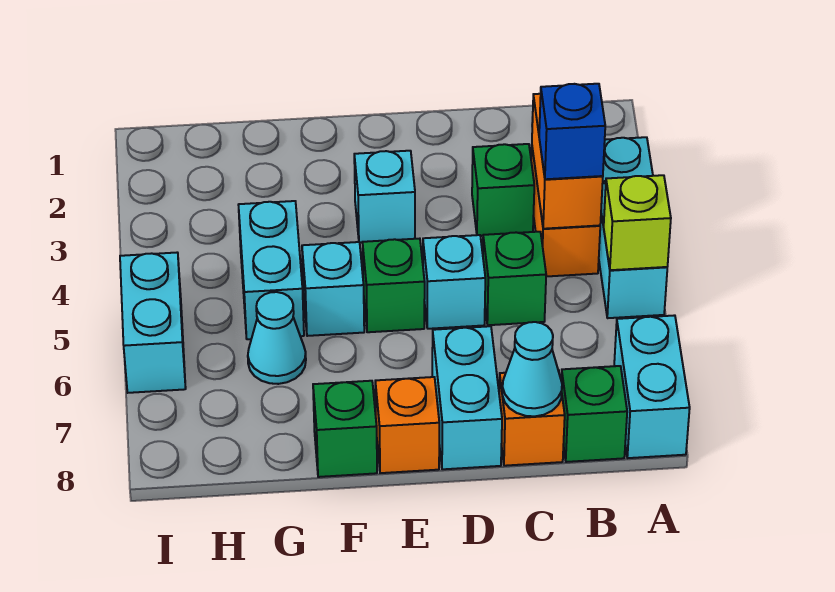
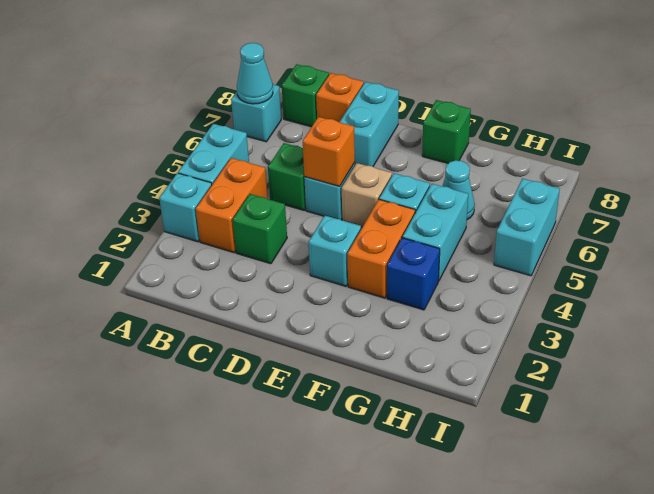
lime brick A5 level 2 -> none
cyan brick A7:A8 level 1 -> cyan brick A7 level 1
orange brick B3:B4 level 2 -> orange brick F3:F4 level 1
blue brick B4 level 3 -> blue brick G3 level 1
cyan cone C8 level 2 -> cyan cone A7 level 2
green brick E5 level 1 -> tan brick E5 level 1
orange brick E8 level 1 -> orange brick D5 level 2

